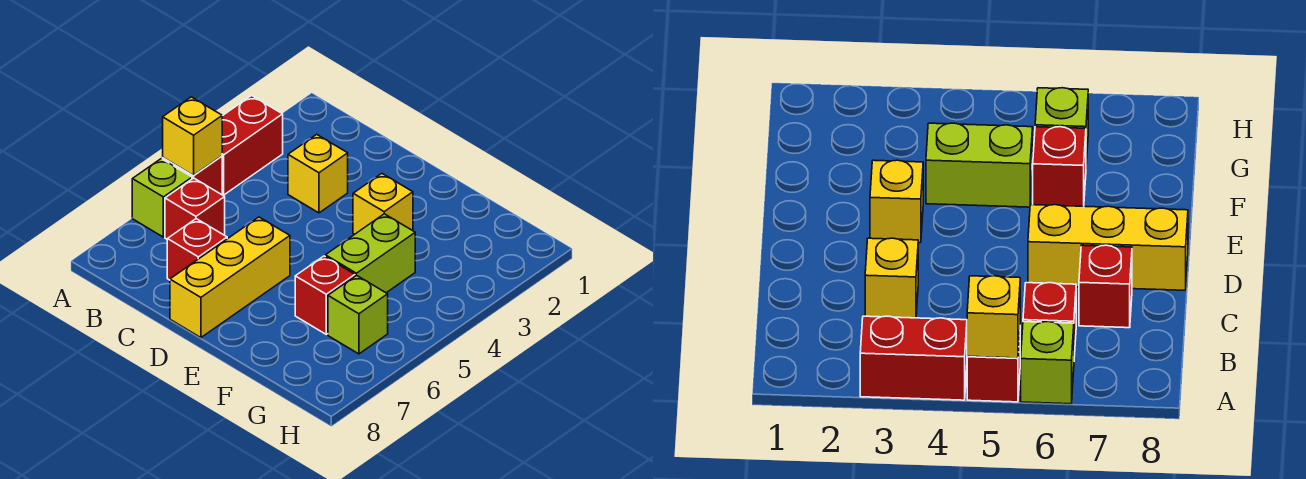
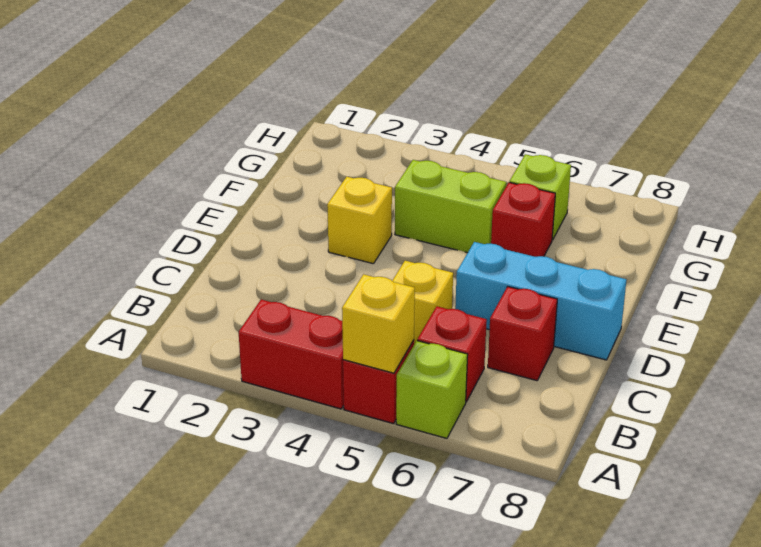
yellow brick C3 level 1 -> yellow brick C5 level 1
yellow brick D6:D8 level 1 -> cyan brick D6:D8 level 1

